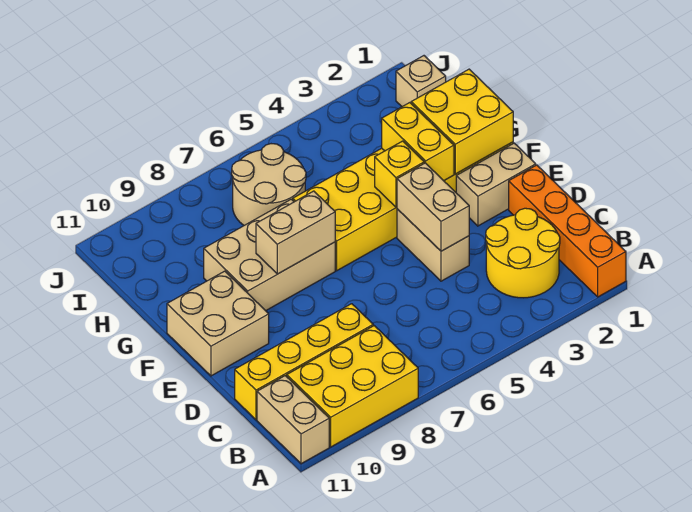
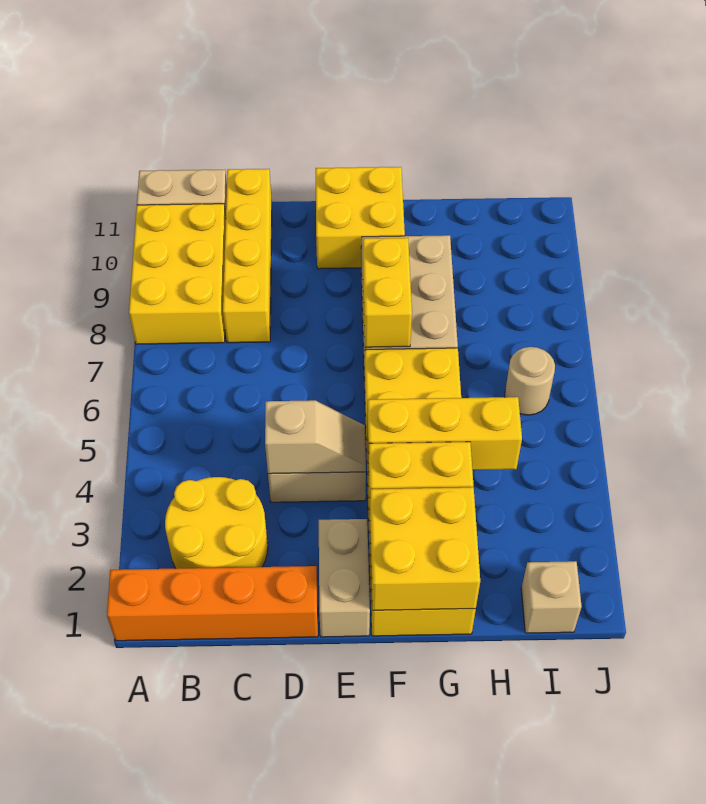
tan brick D4:E4 level 2 -> tan slope D4:E4 level 2 top D
tan brick E10:F11 level 1 -> yellow brick E10:F11 level 1
yellow brick F4 level 2 -> yellow brick F4:H4 level 2
tan brick F7:F8 level 2 -> yellow brick F7:F8 level 2
tan round brick H6:I7 level 1 -> tan round brick I6 level 1

